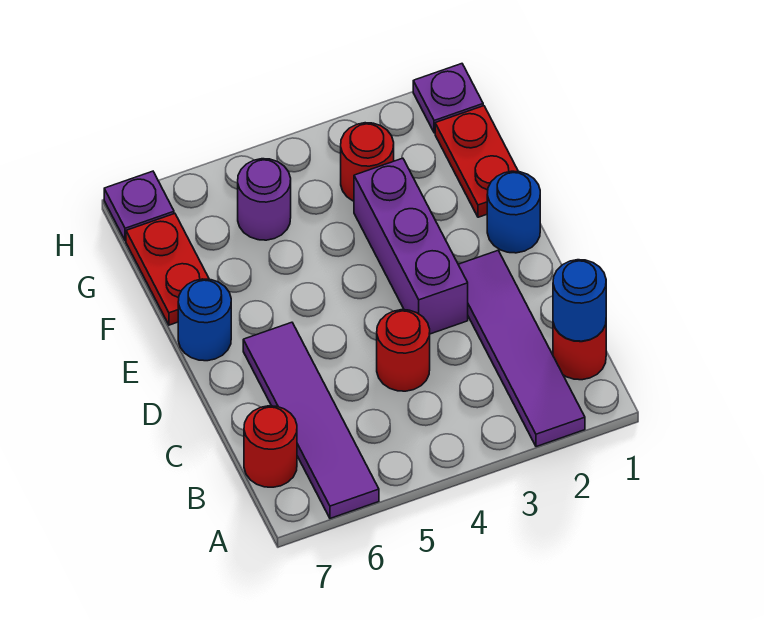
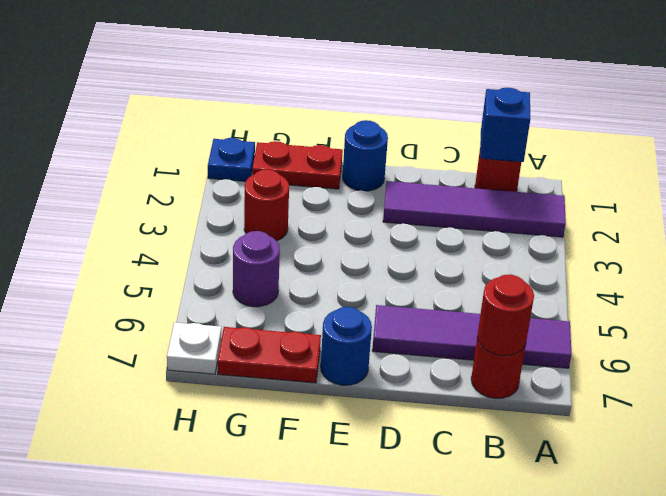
blue round brick B1 level 2 -> blue brick B1 level 2
red round brick C4 level 1 -> red round brick B7 level 2
purple brick D3:F3 level 1 -> none
purple plate H1 level 1 -> blue plate H1 level 1
purple plate H7 level 1 -> white plate H7 level 1

